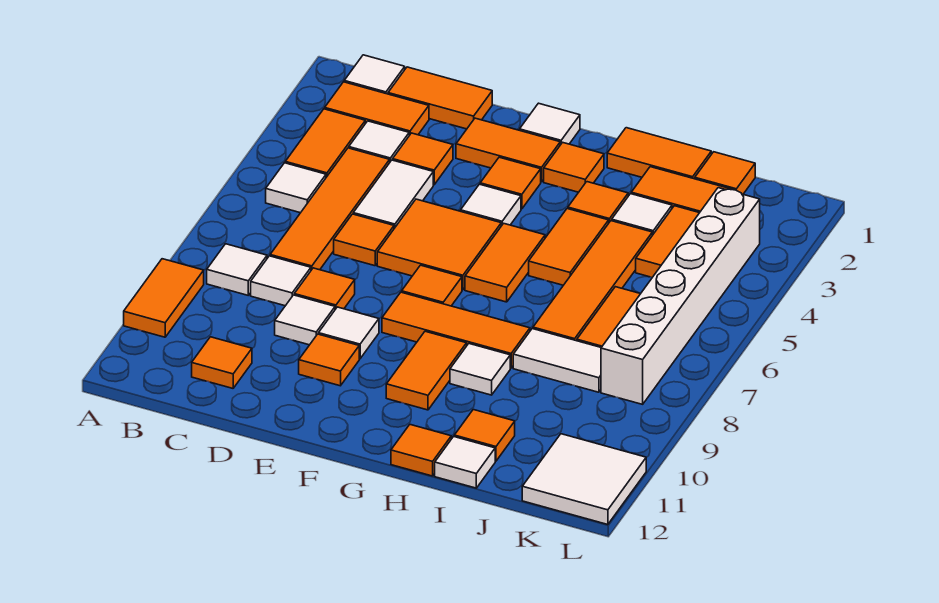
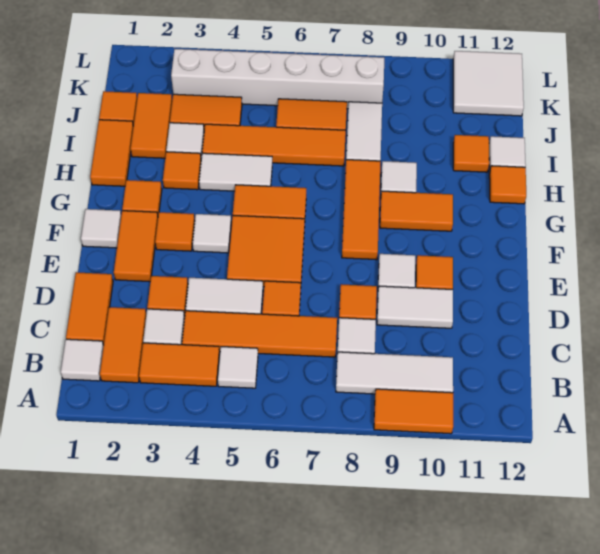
white tile B8 level 1 -> white tile B8:B10 level 1
orange tile C11 level 1 -> none
white tile D9 level 1 -> white tile D9:D10 level 1
orange tile F7 level 1 -> none
orange tile H4:H5 level 1 -> white tile H4:H5 level 1

